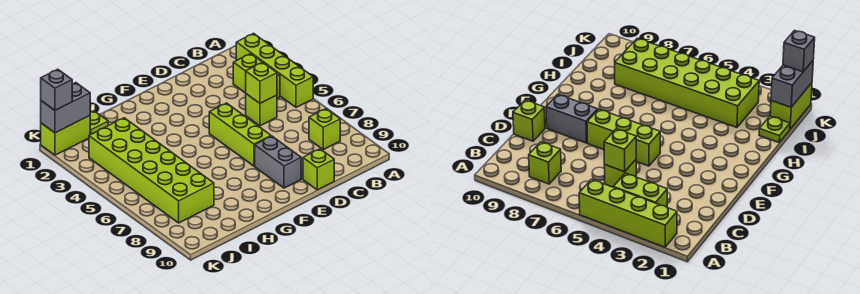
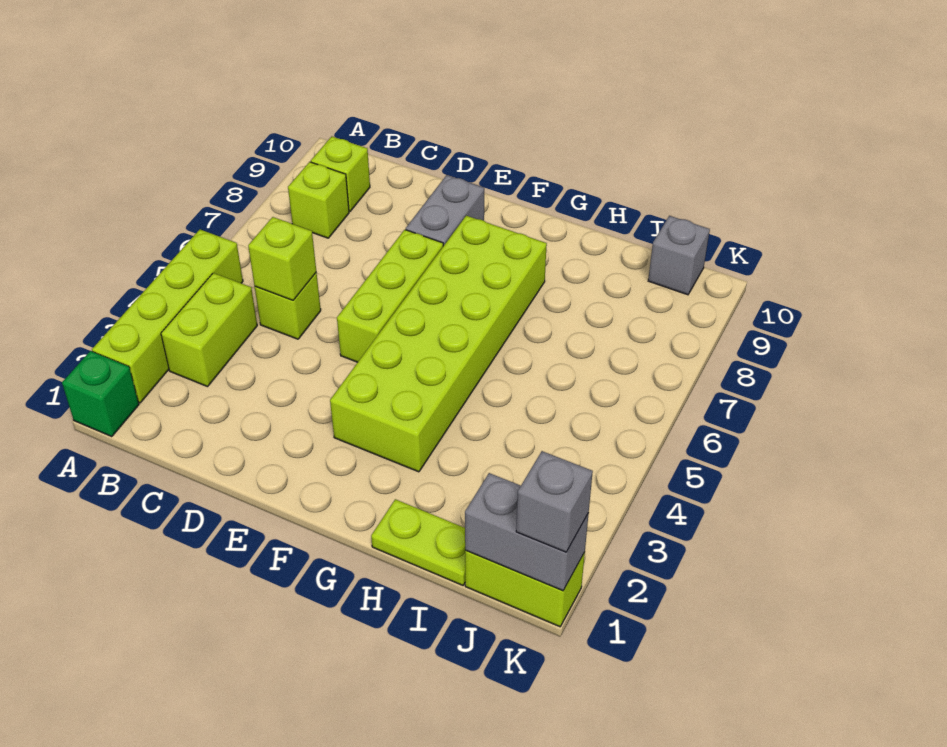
none -> green brick A1 level 1
lime brick D10 level 1 -> lime brick B9 level 1
lime plate I1 level 1 -> lime plate H1:I1 level 1
lime brick I3:J8 level 1 -> lime brick F3:G8 level 1
none -> grey brick J10 level 1

